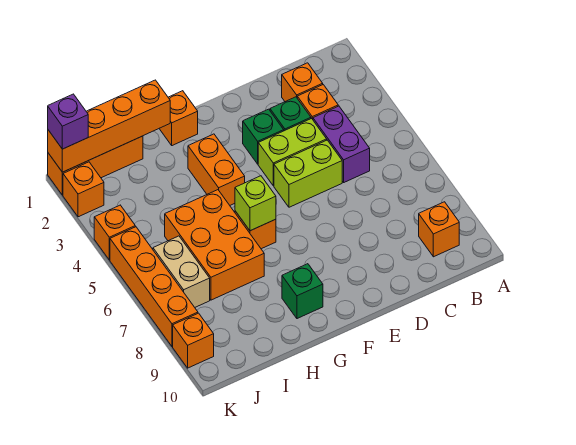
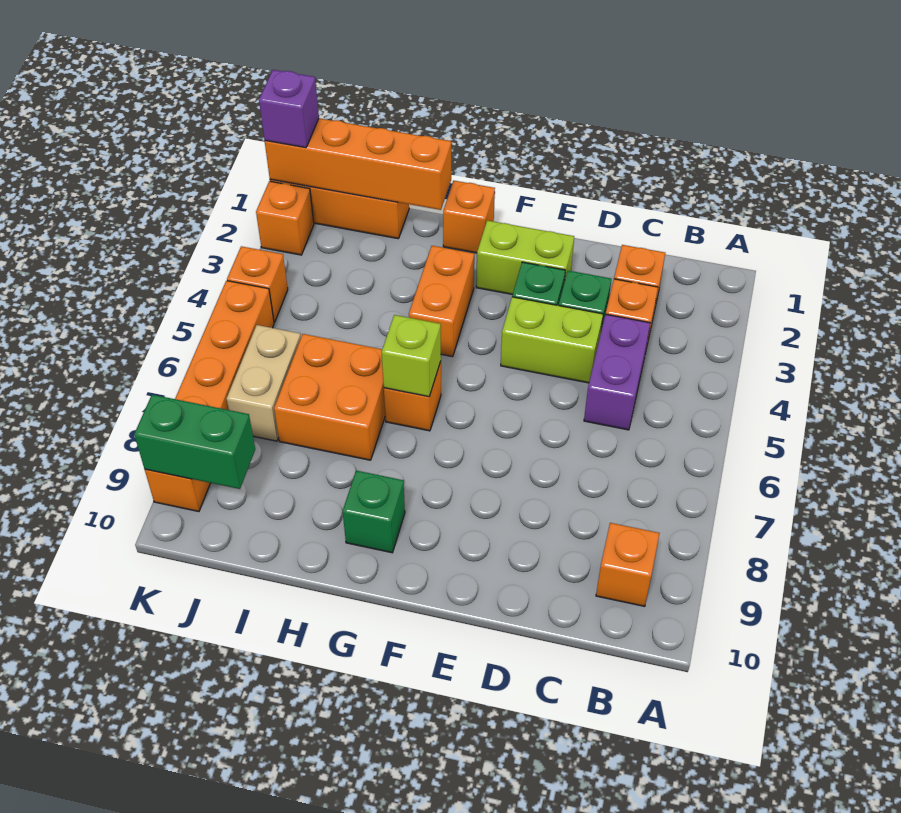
lime brick D5:E5 level 1 -> lime brick E2:F2 level 1
orange brick H5:I7 level 1 -> orange brick H6:I7 level 1
none -> green brick J9:K9 level 2

